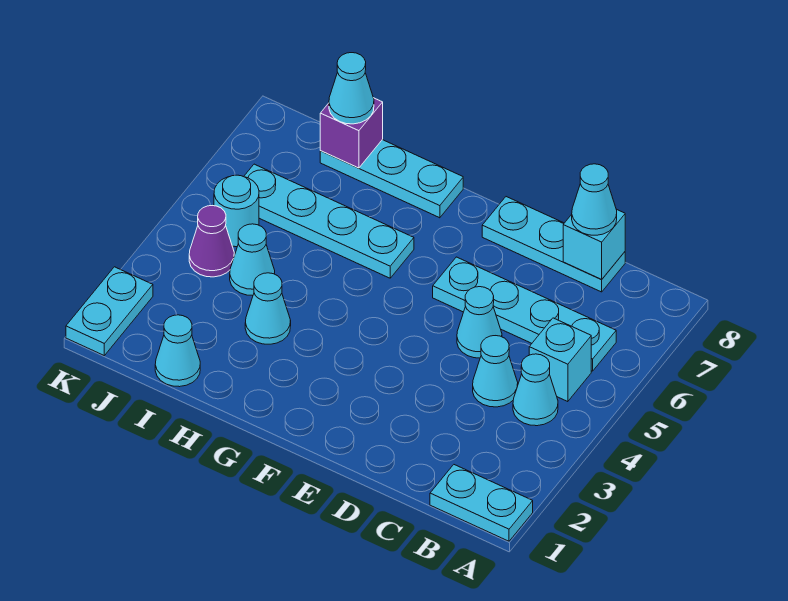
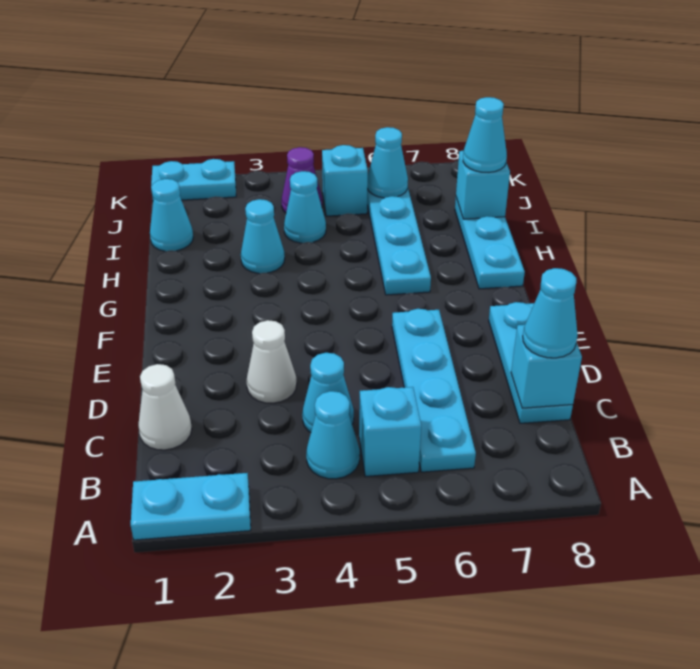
cyan plate A1:B1 level 1 -> cyan plate A1:A2 level 1
none -> white cone C1 level 1
none -> white cone D3 level 1
cyan cone D5 level 1 -> cyan cone J6 level 2
purple brick I8 level 2 -> cyan brick I8 level 2
cyan round brick J5 level 1 -> cyan brick J5 level 1

